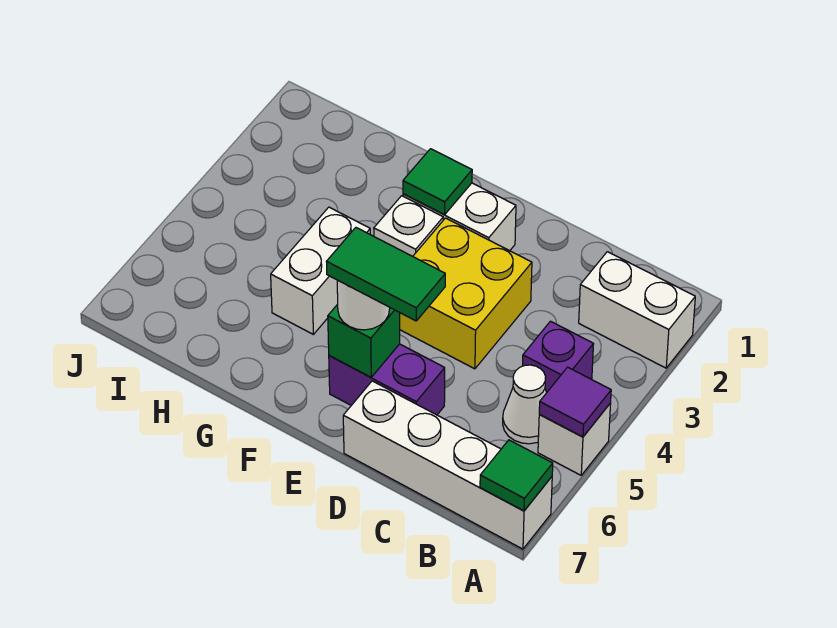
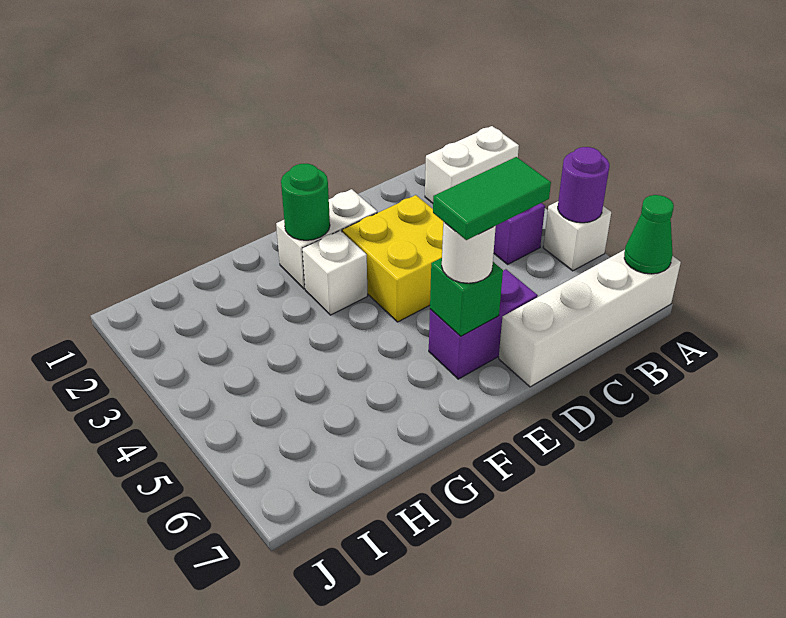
purple tile A5 level 2 -> purple round brick A5 level 2
green tile A7 level 2 -> green cone A7 level 2
white cone B5 level 1 -> none
green tile F2 level 2 -> green round brick F2 level 2
white brick G4:G5 level 1 -> none

